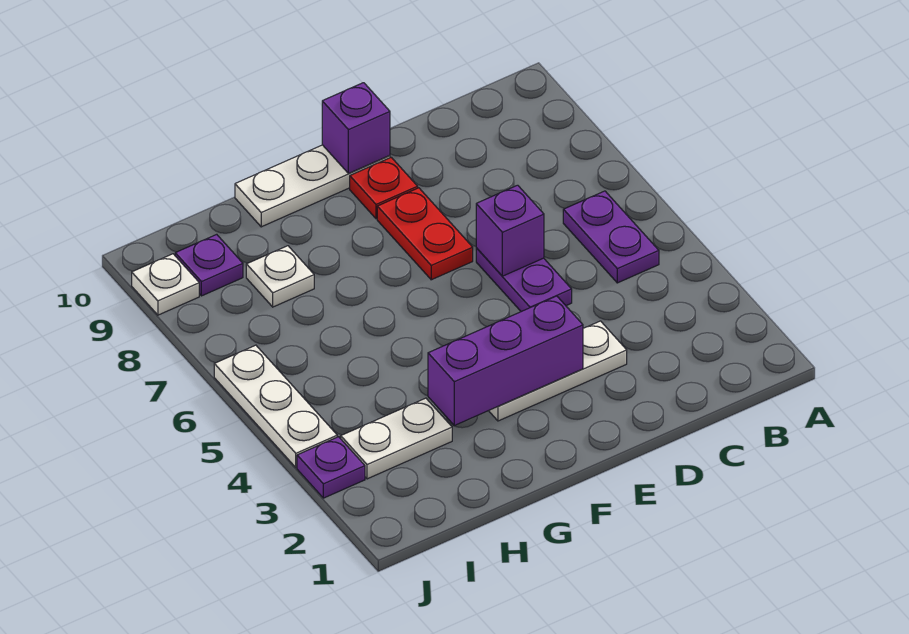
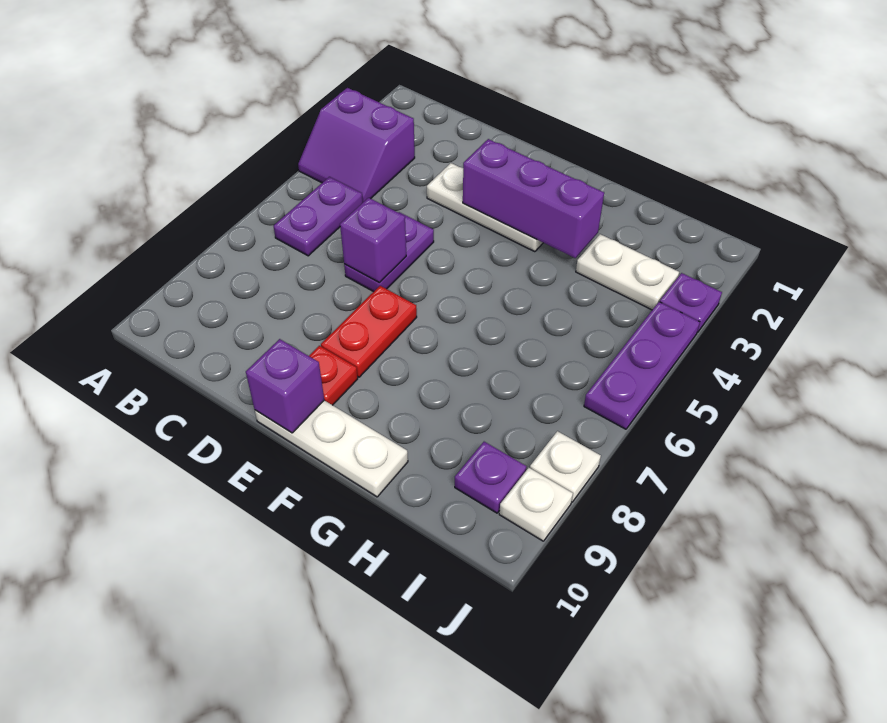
none -> purple slope A3:B4 level 1 top 3
white plate H8 level 1 -> white plate J8 level 1
white plate J4:J6 level 1 -> purple plate J4:J6 level 1

